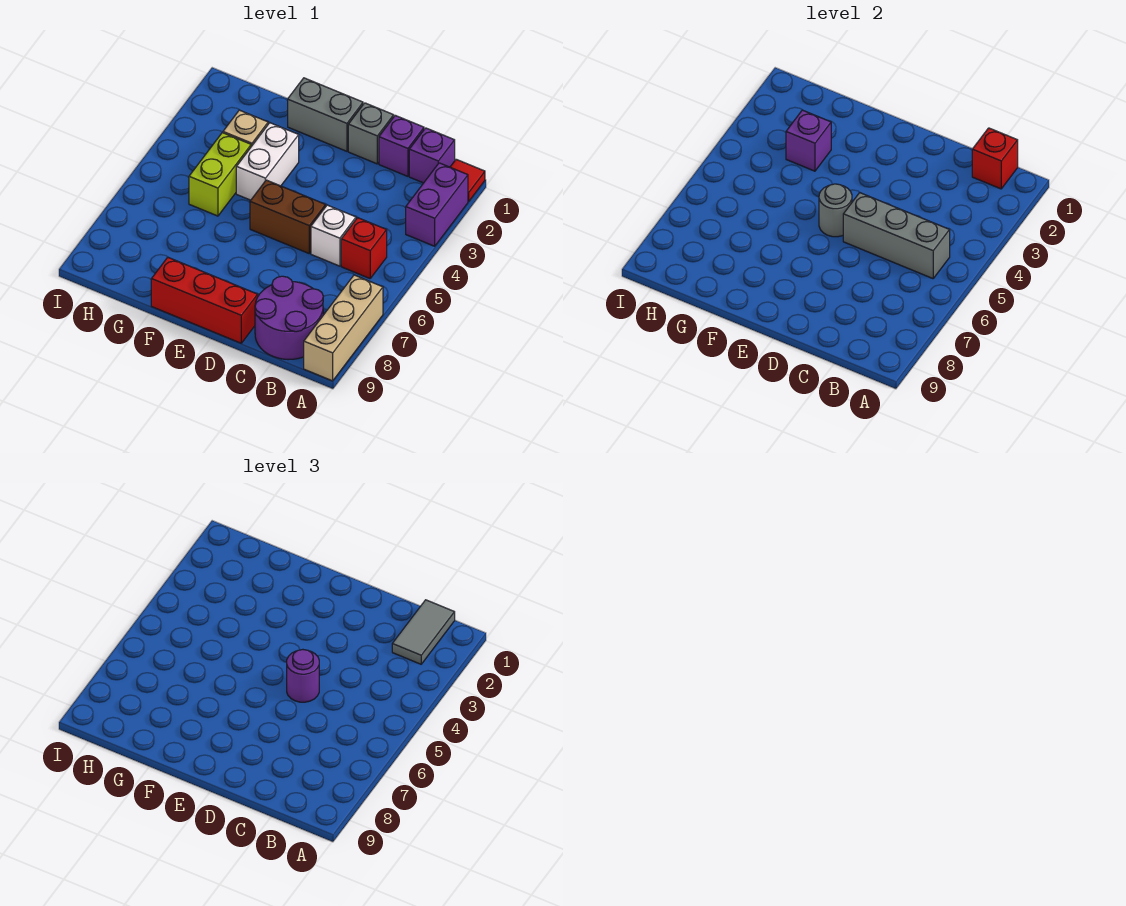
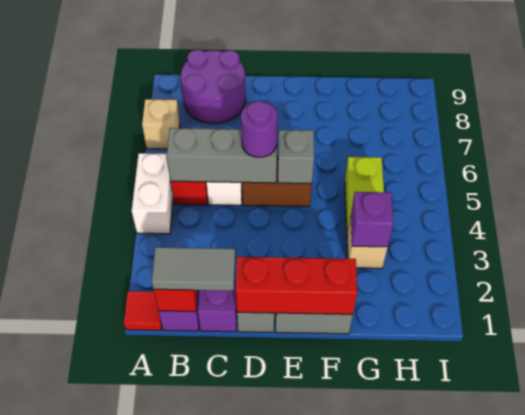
purple brick A2:A3 level 1 -> none
tan brick A7:A9 level 1 -> tan brick A7 level 1
grey tile B1:B2 level 3 -> grey tile B1:C1 level 3
red brick D9:F9 level 1 -> red brick D1:F1 level 2
grey round brick E5 level 2 -> grey brick E5 level 2
white brick F3:F4 level 1 -> white brick A4:A5 level 1

